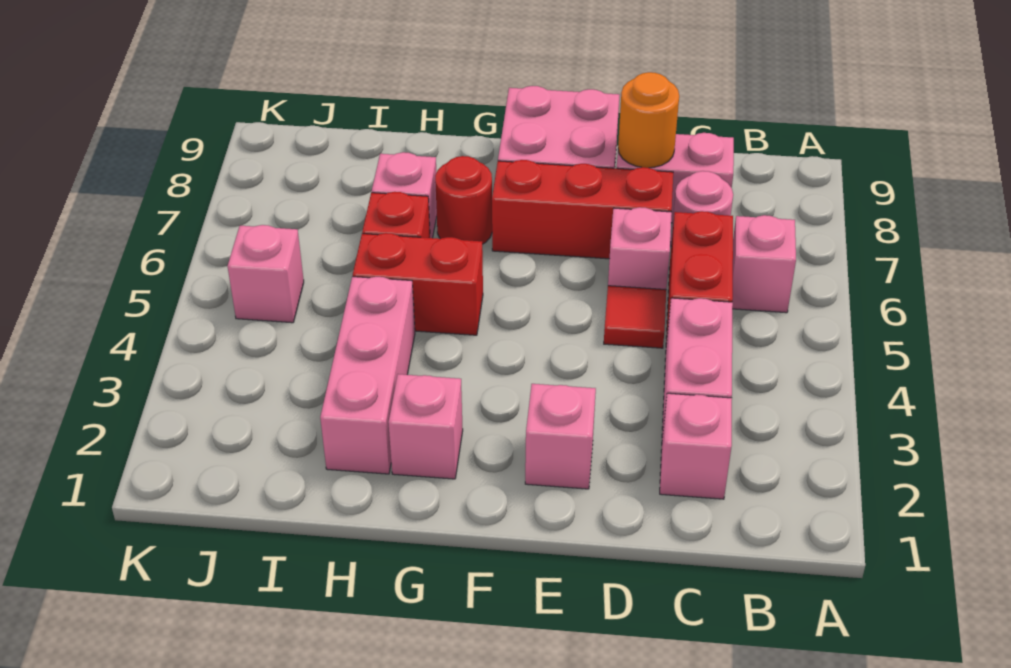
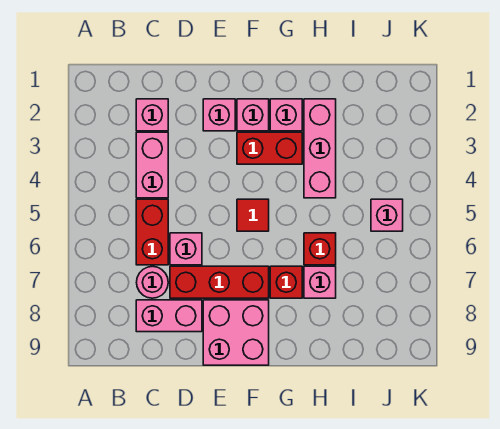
pink brick B6 level 1 -> pink brick F2 level 1
red tile D5 level 1 -> red tile F5 level 1
orange round brick D8 level 2 -> none
red brick G5:H5 level 1 -> red brick F3:G3 level 1
red round brick G7 level 1 -> red brick G7 level 1

